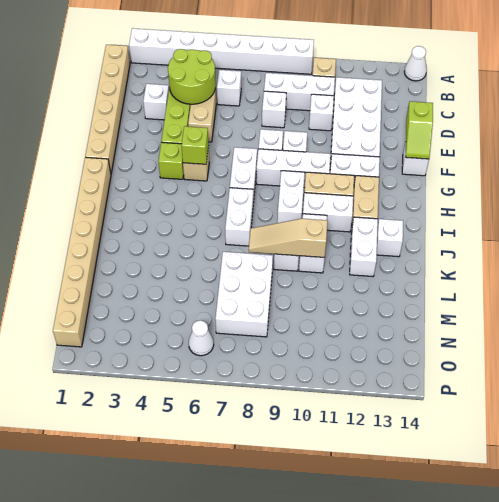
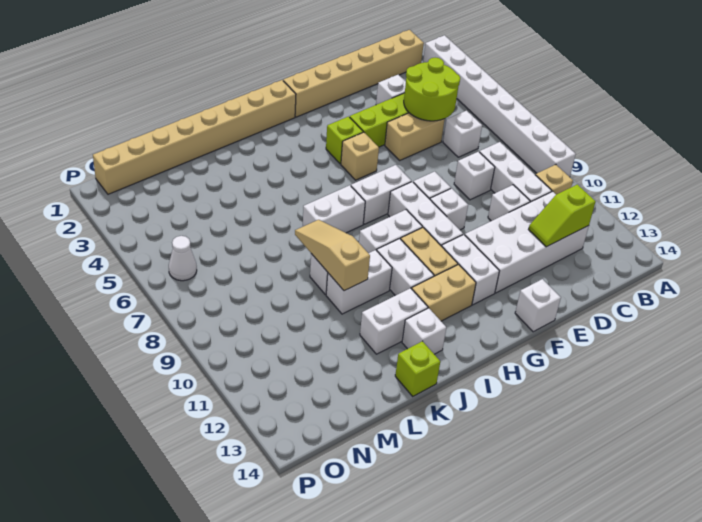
white cone A14 level 1 -> none
lime slope E14:F14 level 2 top E -> lime slope C12:D12 level 2 top C
lime brick G5 level 2 -> lime brick K14 level 1
white brick L7:N8 level 1 -> none

